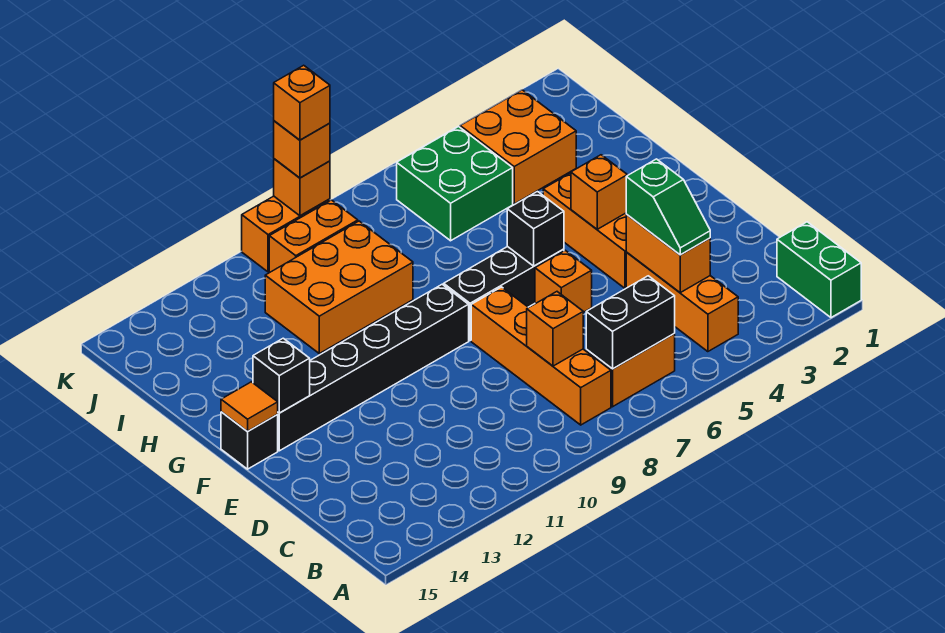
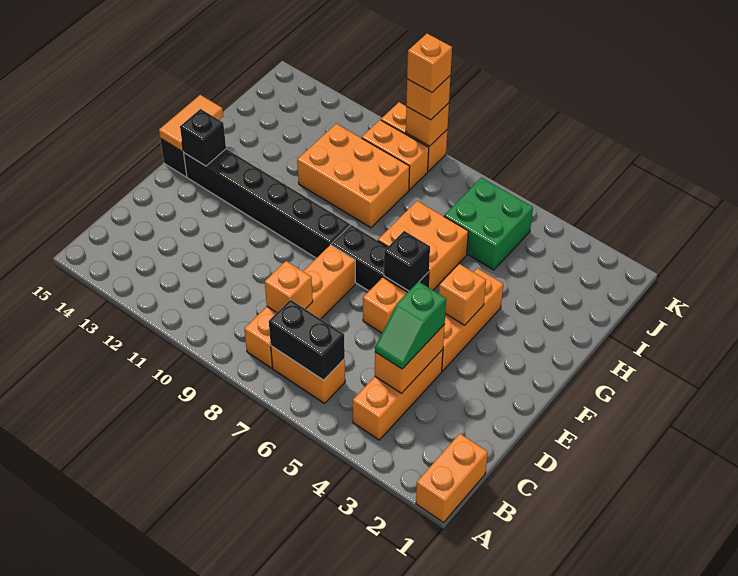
green brick A1:B1 level 1 -> orange brick A1:B1 level 1
orange tile F15 level 2 -> orange tile F15:G15 level 2
orange brick I3:J4 level 1 -> orange brick G6:H7 level 1

